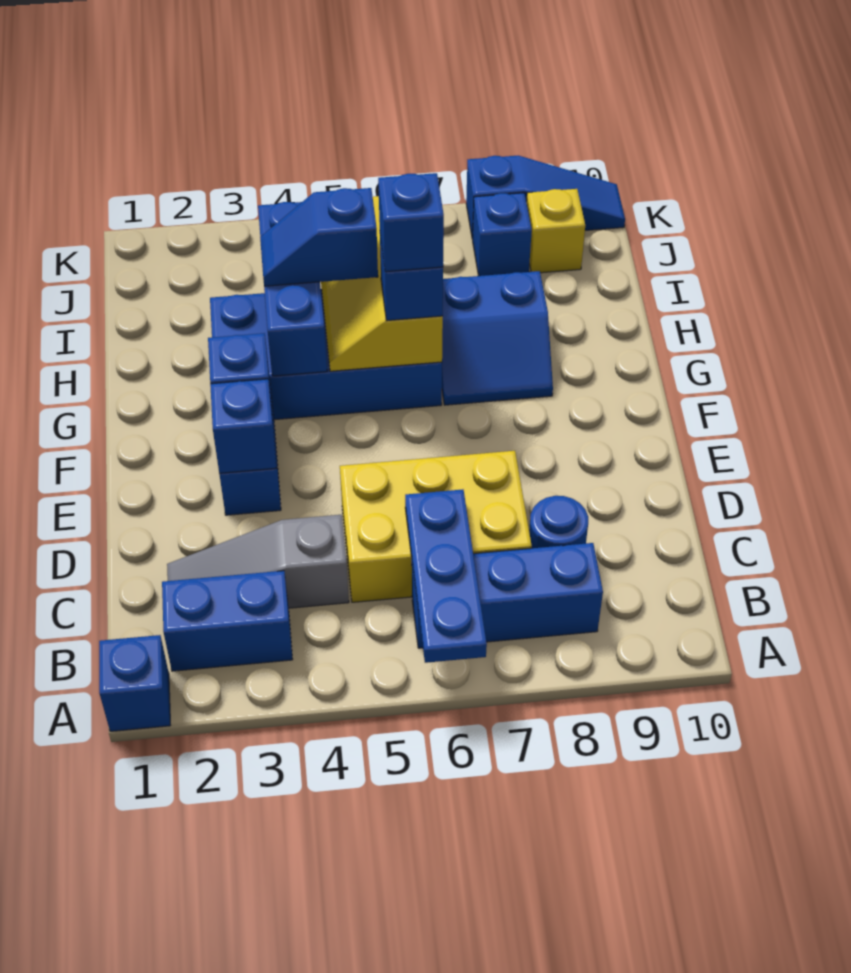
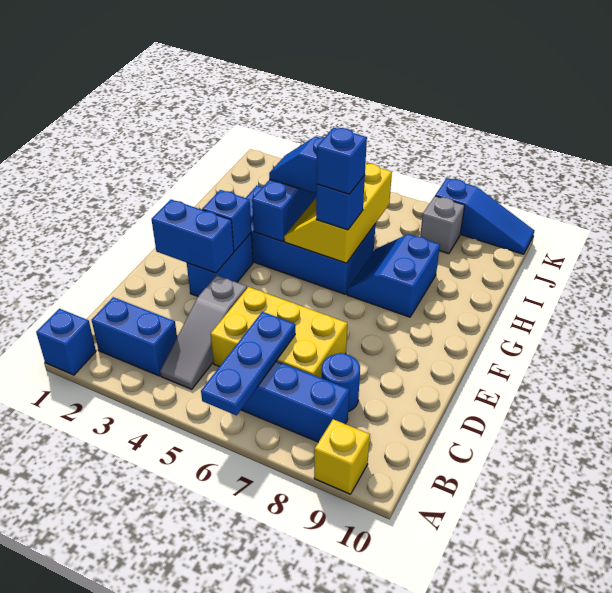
grey slope C2:C4 level 1 top 4 -> grey slope B4:D4 level 1 top D
blue brick E3 level 2 -> blue brick E2:E3 level 2
blue slope G7:H8 level 1 top H -> blue slope G7:H8 level 1 top 8
blue brick J8 level 1 -> grey brick J8 level 1
yellow brick J9 level 1 -> yellow brick A9 level 1

